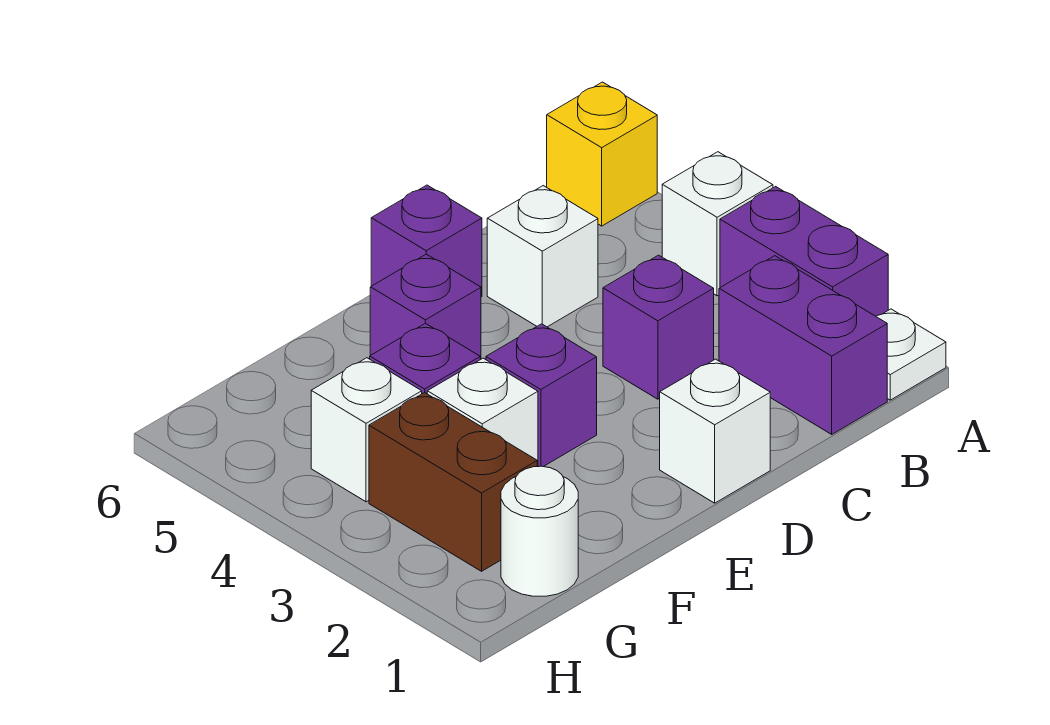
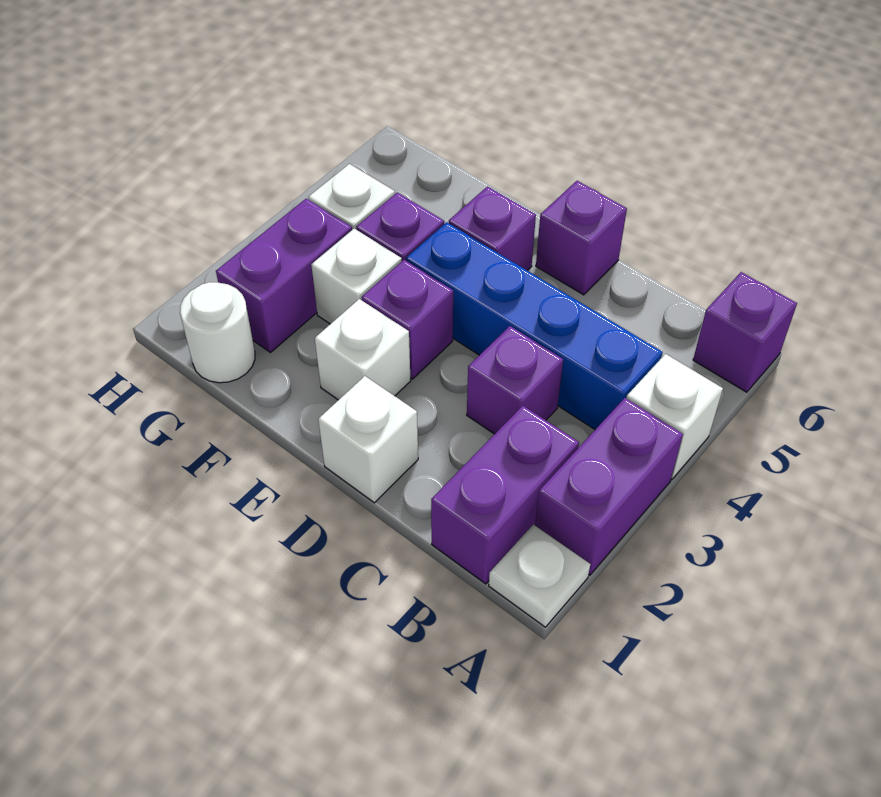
yellow brick A6 level 1 -> purple brick A6 level 1
none -> blue brick B4:E4 level 1
white brick C5 level 1 -> white brick E2 level 1
brown brick G2:G3 level 1 -> purple brick G2:G3 level 1

